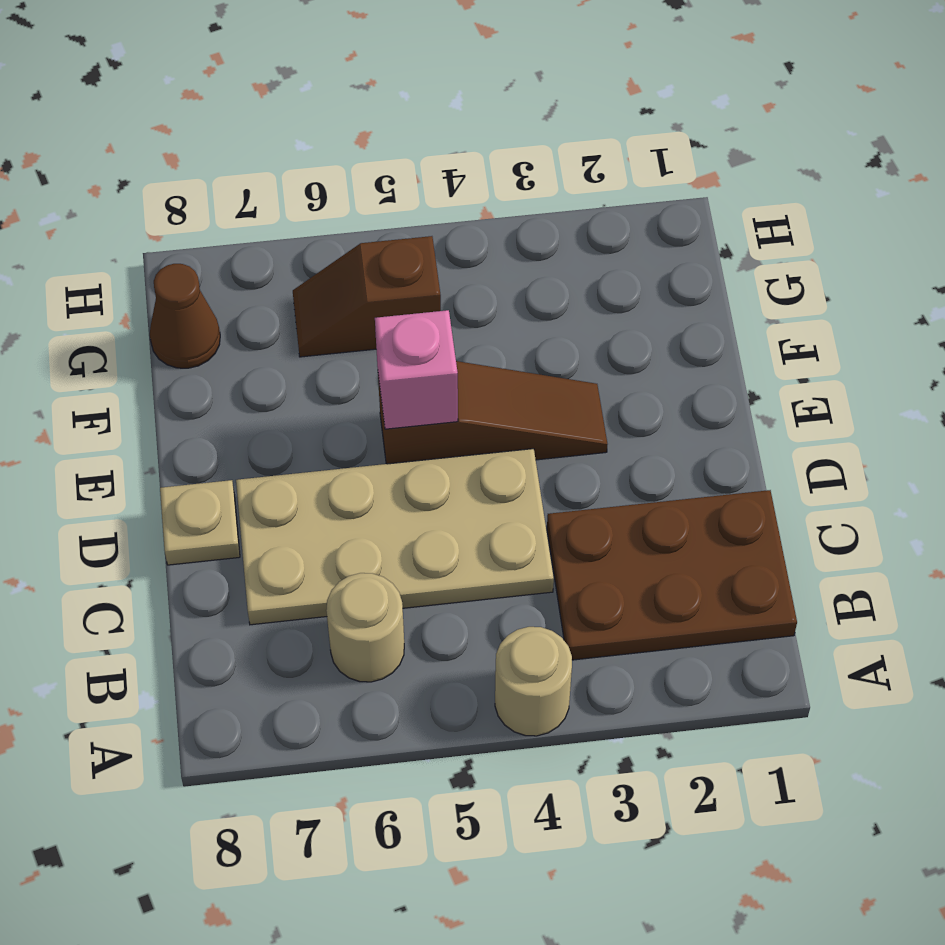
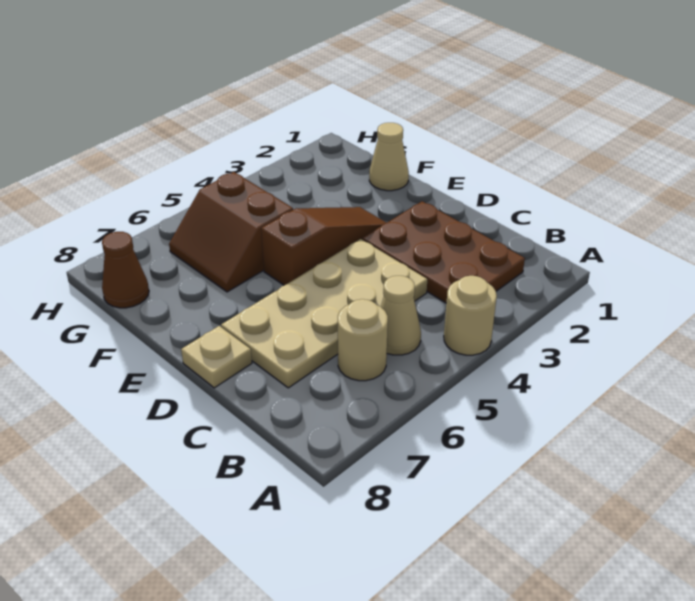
brown plate B1:C3 level 1 -> brown plate B2:D3 level 1
none -> tan cone B5 level 1
pink brick E5 level 2 -> none
none -> tan cone F1 level 1
brown slope G5:G6 level 1 top 5 -> brown slope F5:G6 level 1 top 5

